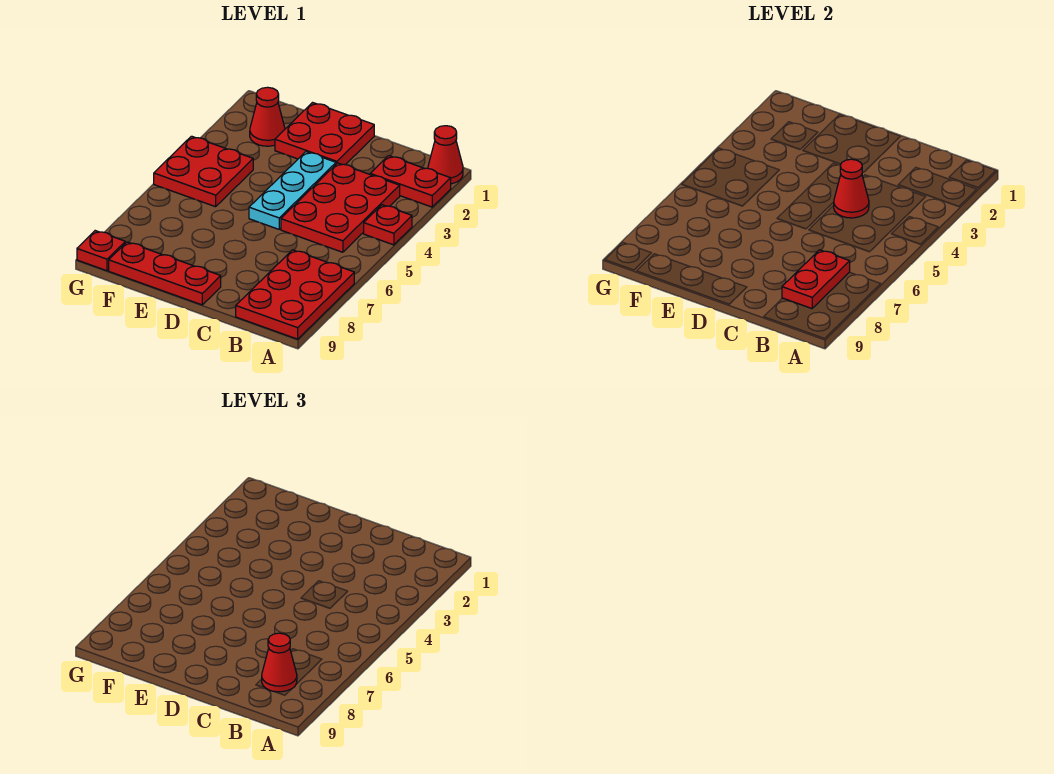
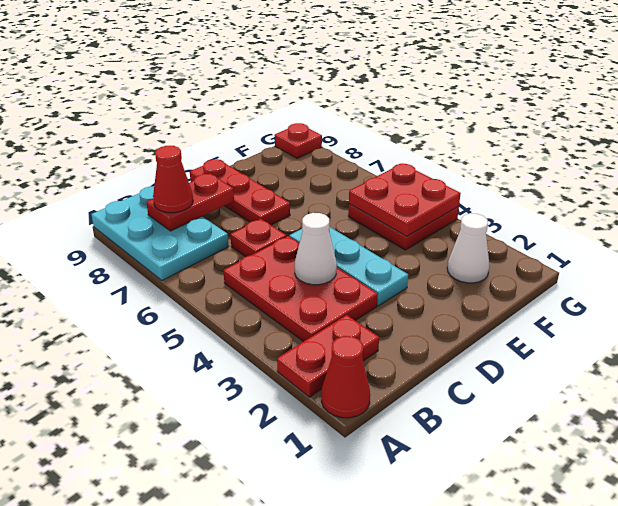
red plate A4 level 1 -> red plate C6 level 1
red plate A7:B9 level 1 -> cyan plate A7:B9 level 1
red plate B7:B8 level 2 -> red plate B8:C8 level 2
red cone C4 level 2 -> white cone C4 level 2
red plate D1:E2 level 1 -> red plate F4:G5 level 2
red plate D9:F9 level 1 -> red plate D7:D9 level 1
red cone F2 level 1 -> white cone F2 level 1

